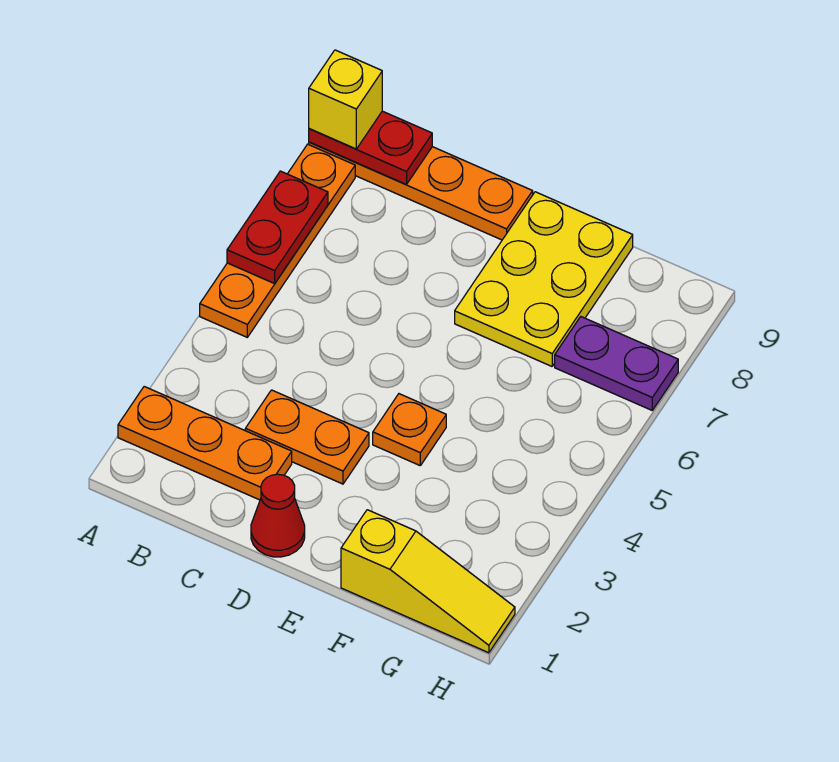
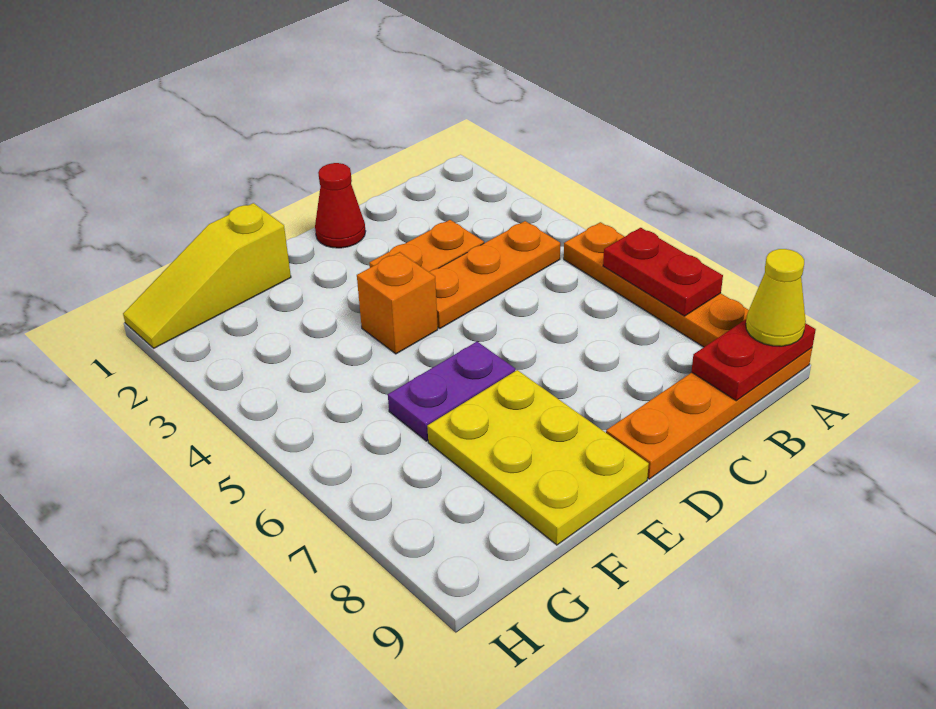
orange plate A2:C2 level 1 -> orange plate B4:D4 level 1
yellow brick A9 level 3 -> yellow cone A9 level 3
orange plate E4 level 1 -> orange brick E4 level 1
purple plate G7:H7 level 1 -> purple plate E6:F6 level 1

